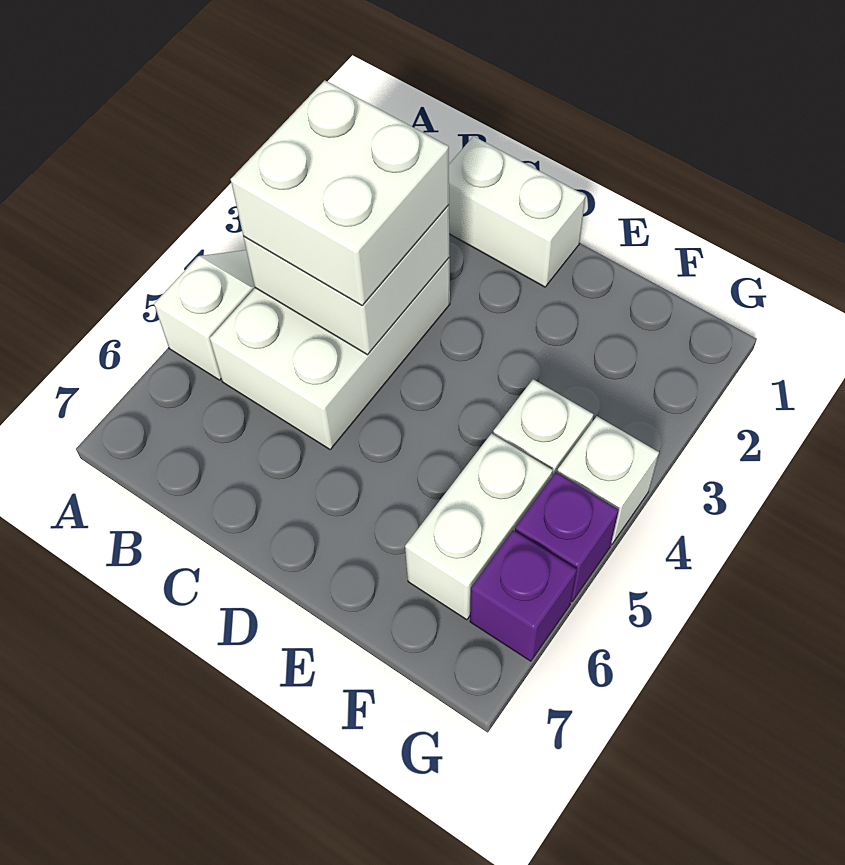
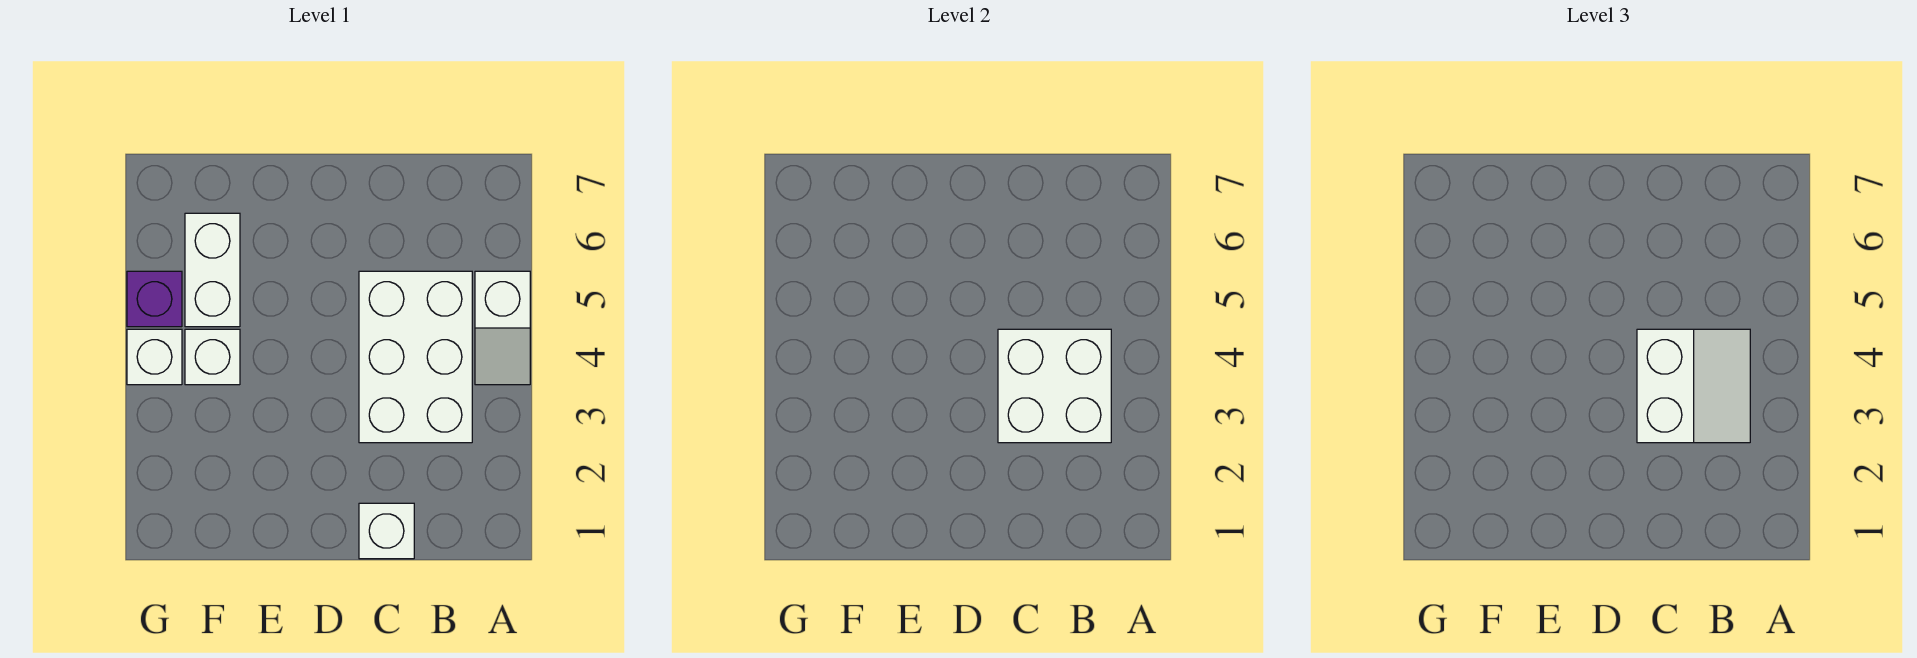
white brick B3:C4 level 3 -> white slope B3:C4 level 3 top C
white brick C1:D1 level 1 -> white brick C1 level 1
purple brick G6 level 1 -> none

